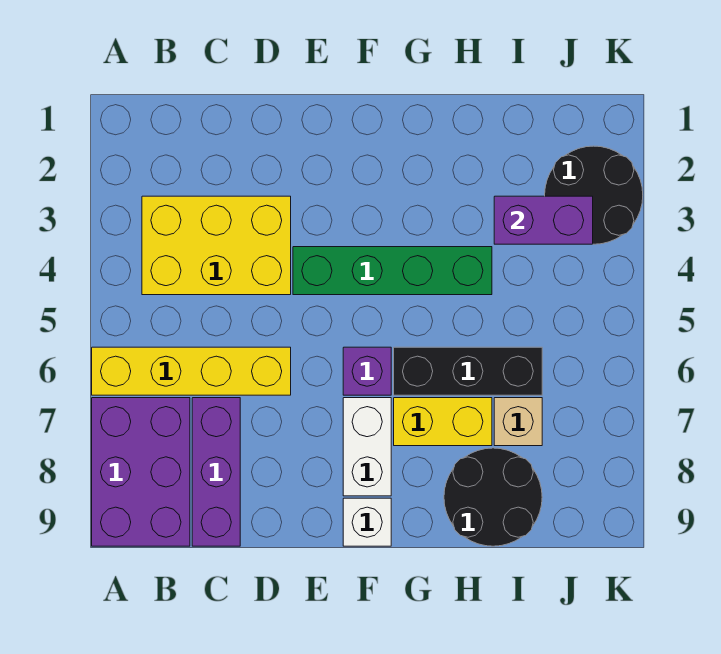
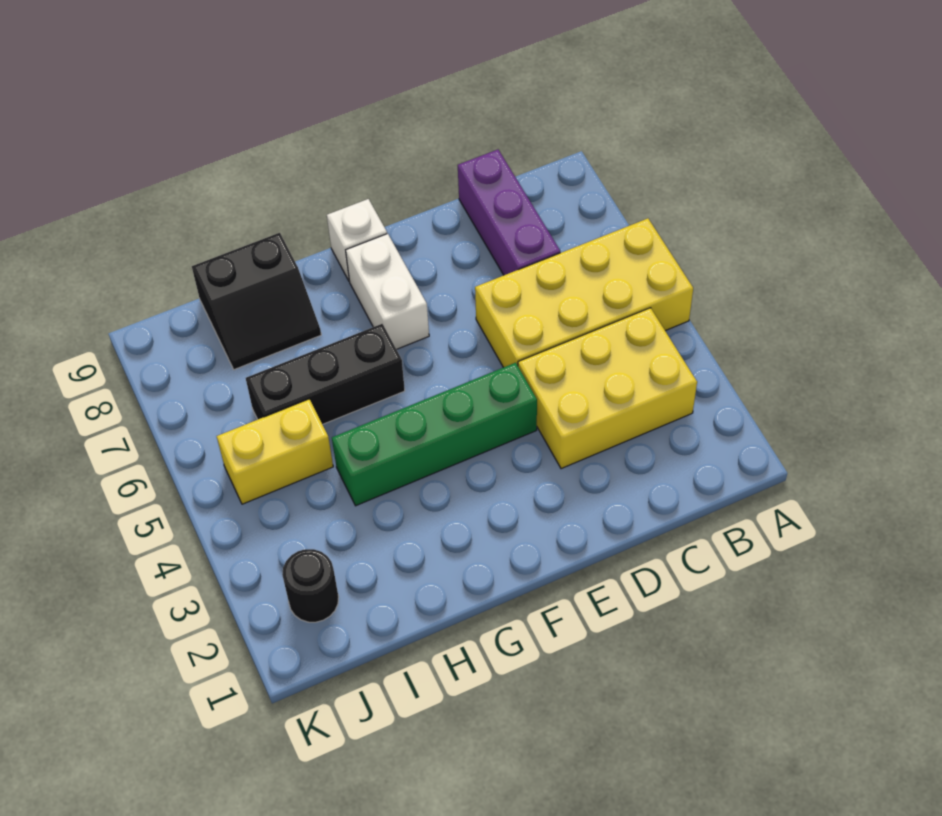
yellow brick A6:D6 level 1 -> yellow brick A5:D6 level 1
purple brick A7:B9 level 1 -> none
purple brick F6 level 1 -> none
yellow brick G7:H7 level 1 -> yellow brick I5:J5 level 1
black round brick H8:I9 level 1 -> black slope H8:I9 level 1 top 9
purple brick I3:J3 level 2 -> none
tan brick I7 level 1 -> none
black round brick J2:K3 level 1 -> black round brick J2 level 1

